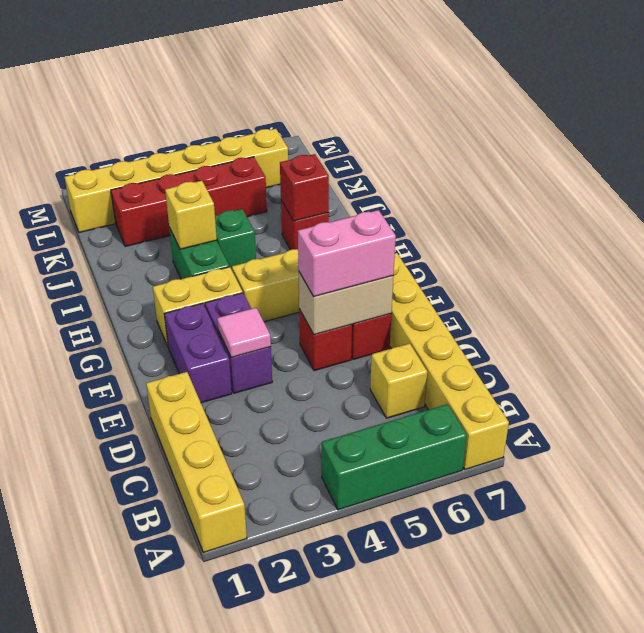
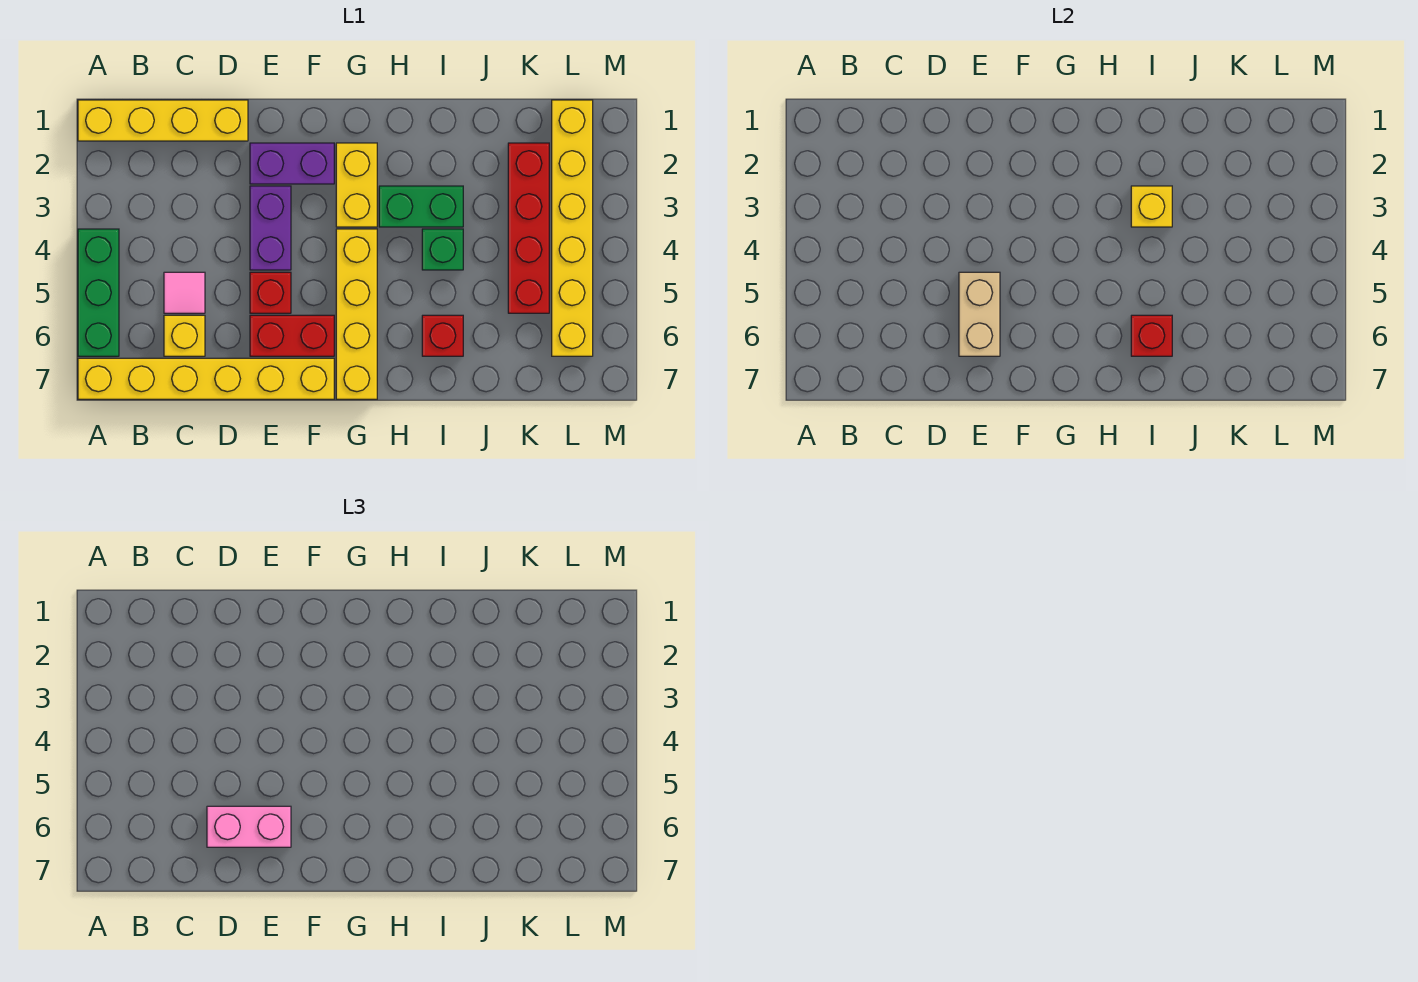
purple brick E3:F3 level 1 -> purple brick E3:E4 level 1
pink tile E3 level 2 -> pink tile C5 level 1
pink brick E5:E6 level 3 -> pink brick D6:E6 level 3

